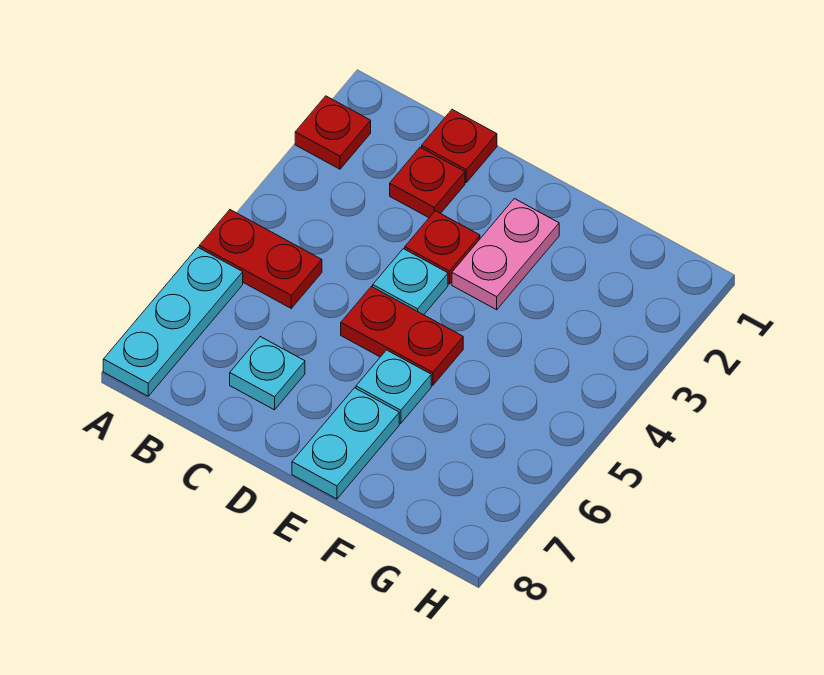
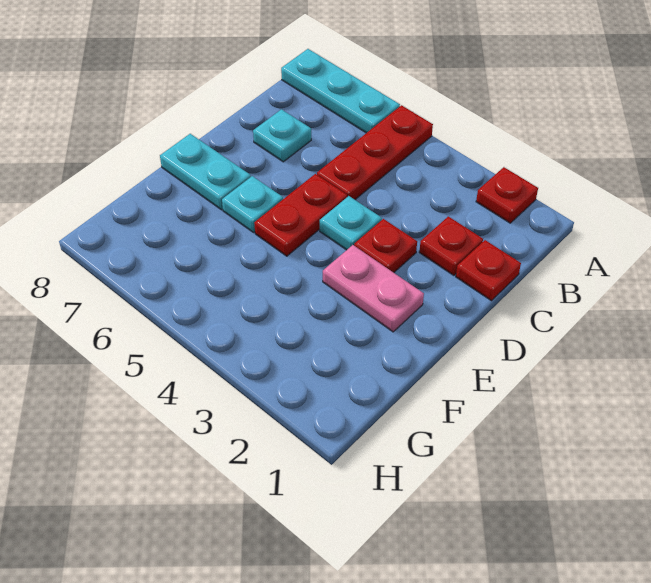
red plate A5:B5 level 1 -> red plate A5:C5 level 1

